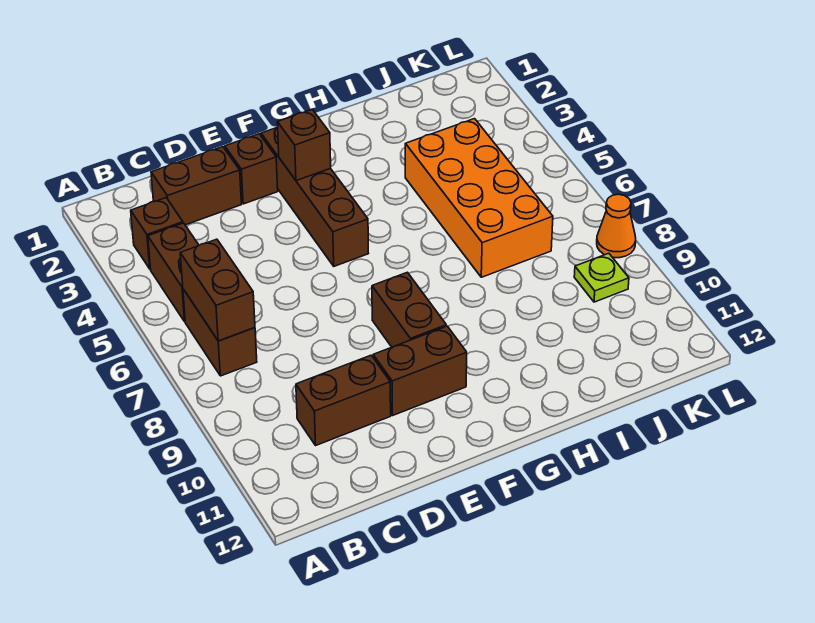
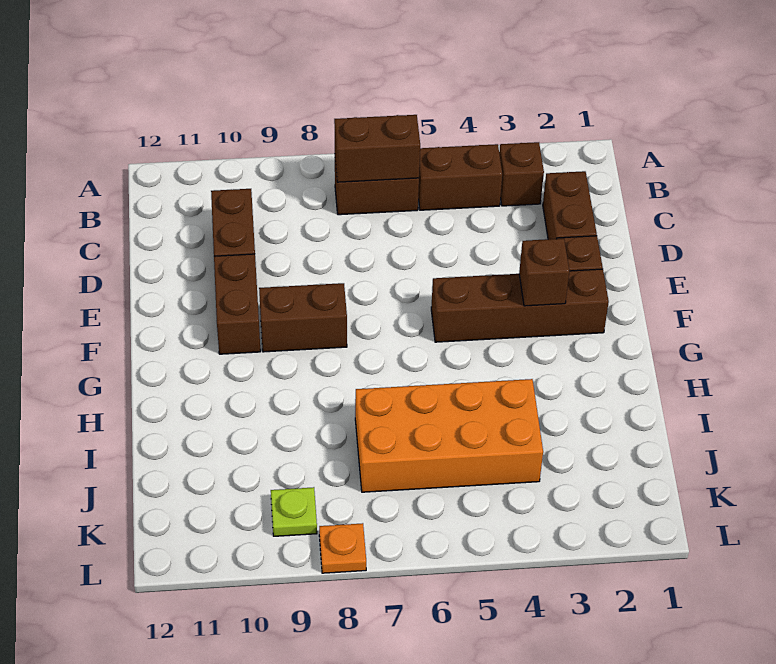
orange cone L8 level 1 -> orange plate L8 level 1

